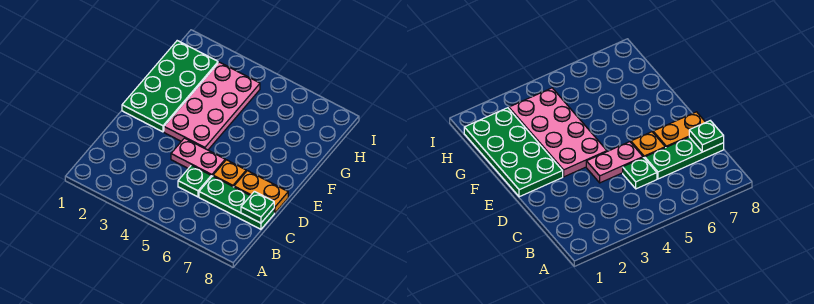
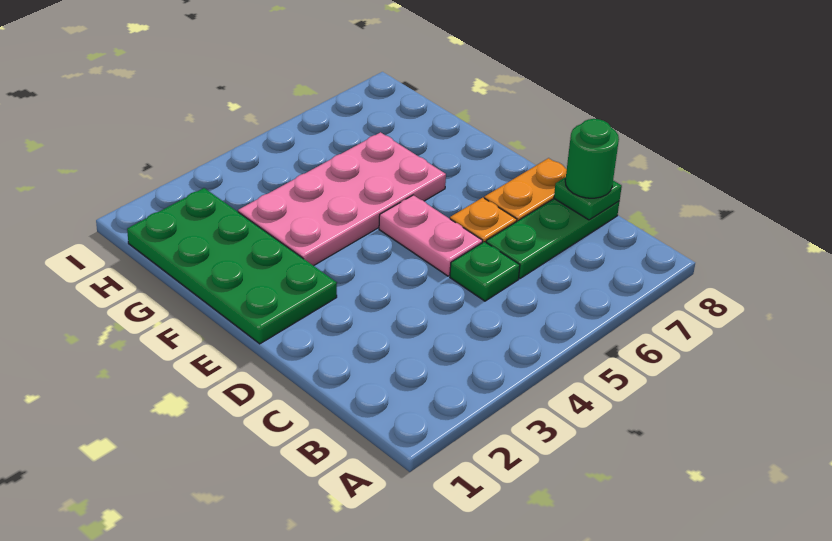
none -> green round brick C8 level 3
pink plate D4:D5 level 1 -> pink plate D5:E5 level 1
pink plate E3:H4 level 1 -> pink plate F3:G6 level 1

